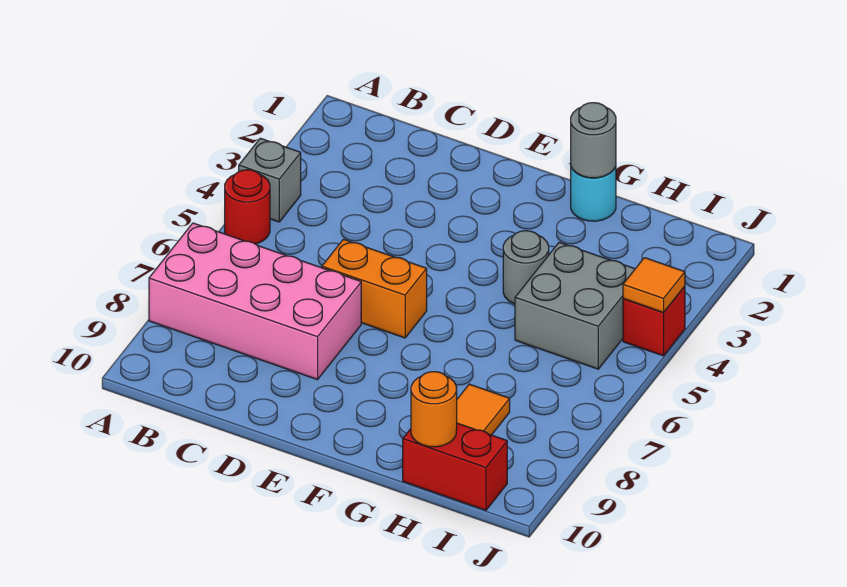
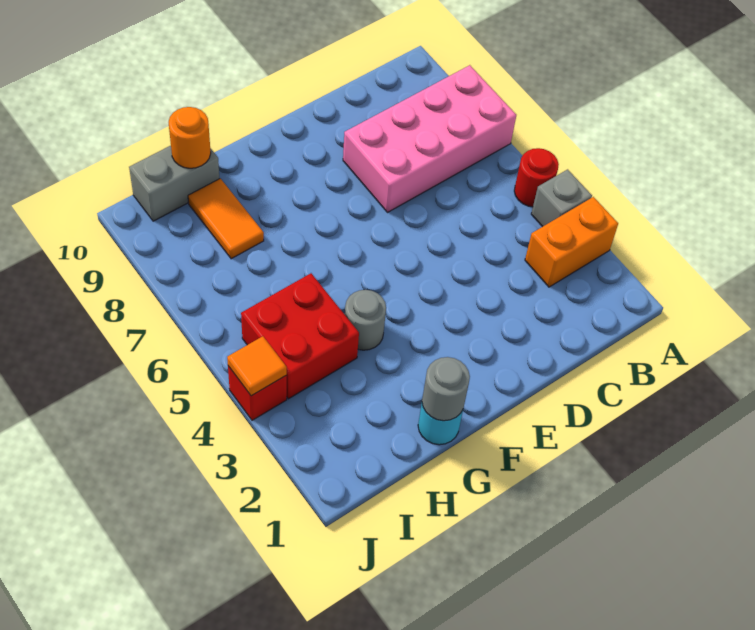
orange brick D6:E6 level 1 -> orange brick A3:B3 level 1
grey brick H4:I5 level 1 -> red brick H4:I5 level 1
red brick H10:I10 level 1 -> grey brick H10:I10 level 1

